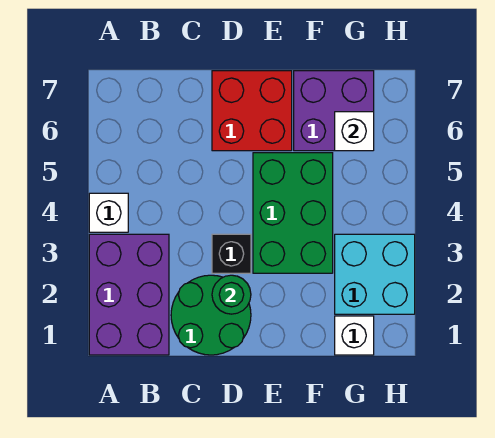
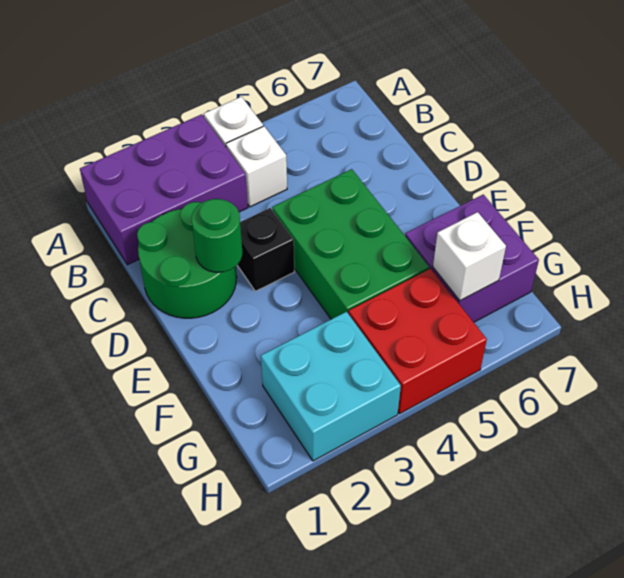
red brick D6:E7 level 1 -> red brick G4:H5 level 1
green brick E3:F5 level 1 -> green brick D4:F5 level 1
white brick G1 level 1 -> white brick B4 level 1

